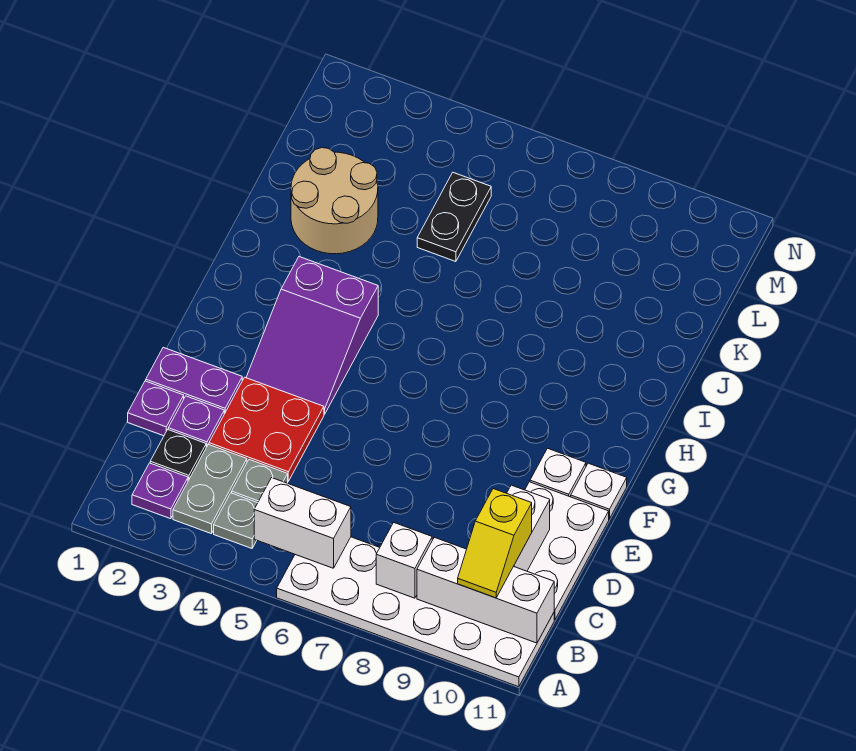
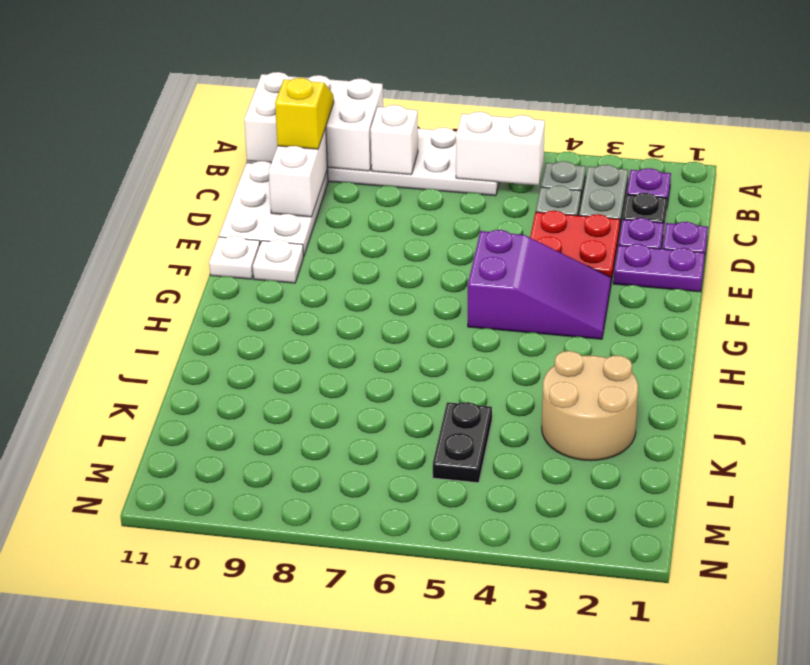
white brick B9:B11 level 2 -> white brick A9:B11 level 2
purple slope F3:H4 level 1 top H -> purple slope F3:G5 level 1 top 5

